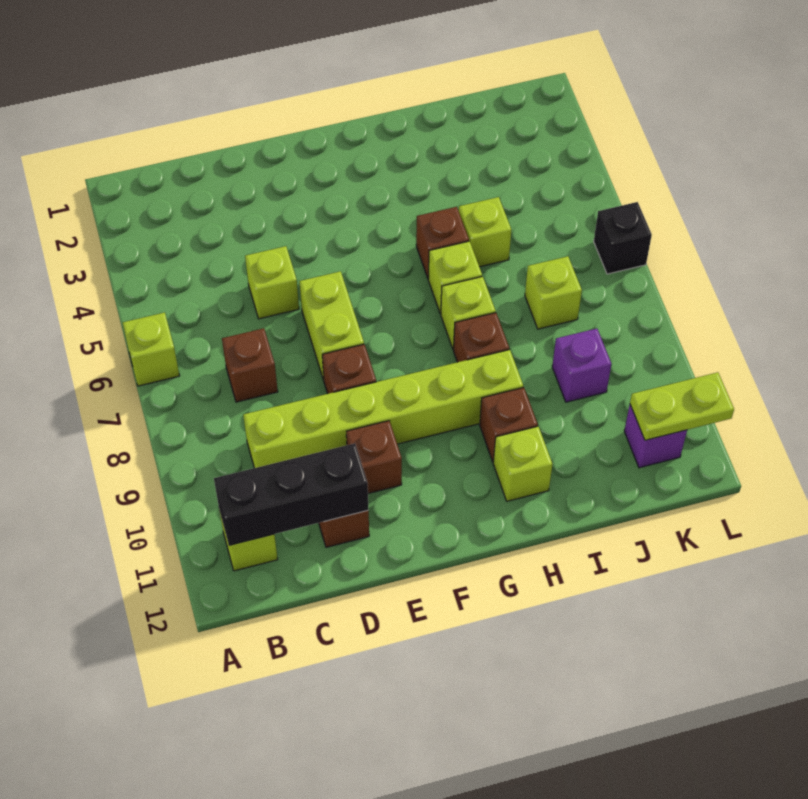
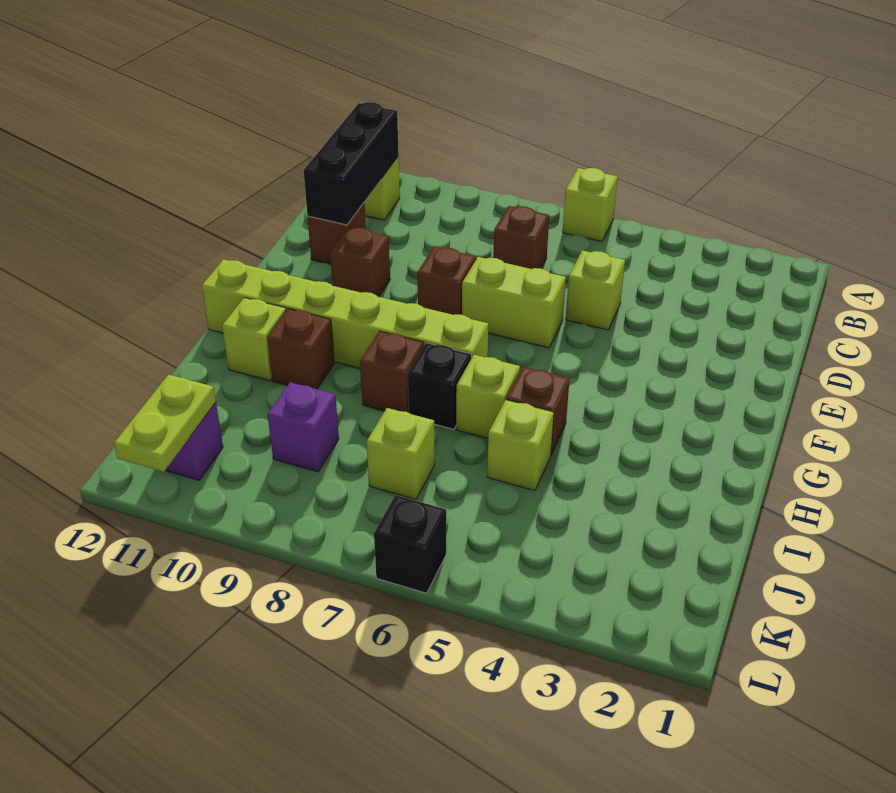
lime brick C9:H9 level 1 -> lime brick G7:G12 level 1
lime brick H7 level 1 -> black brick H7 level 1

